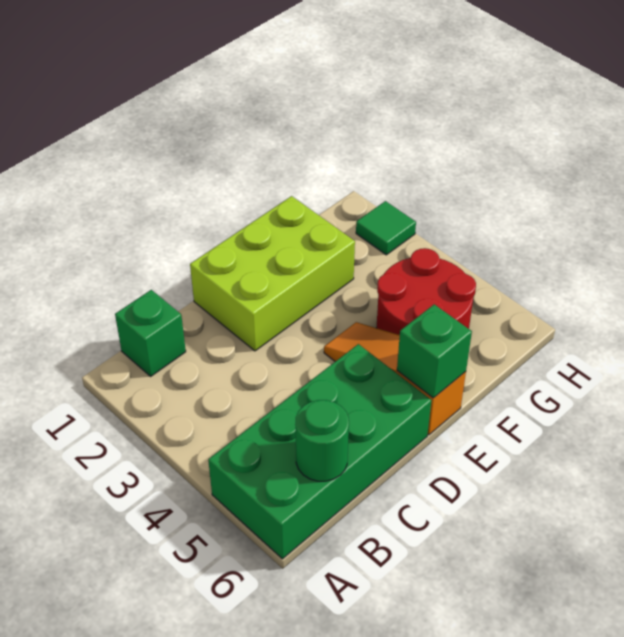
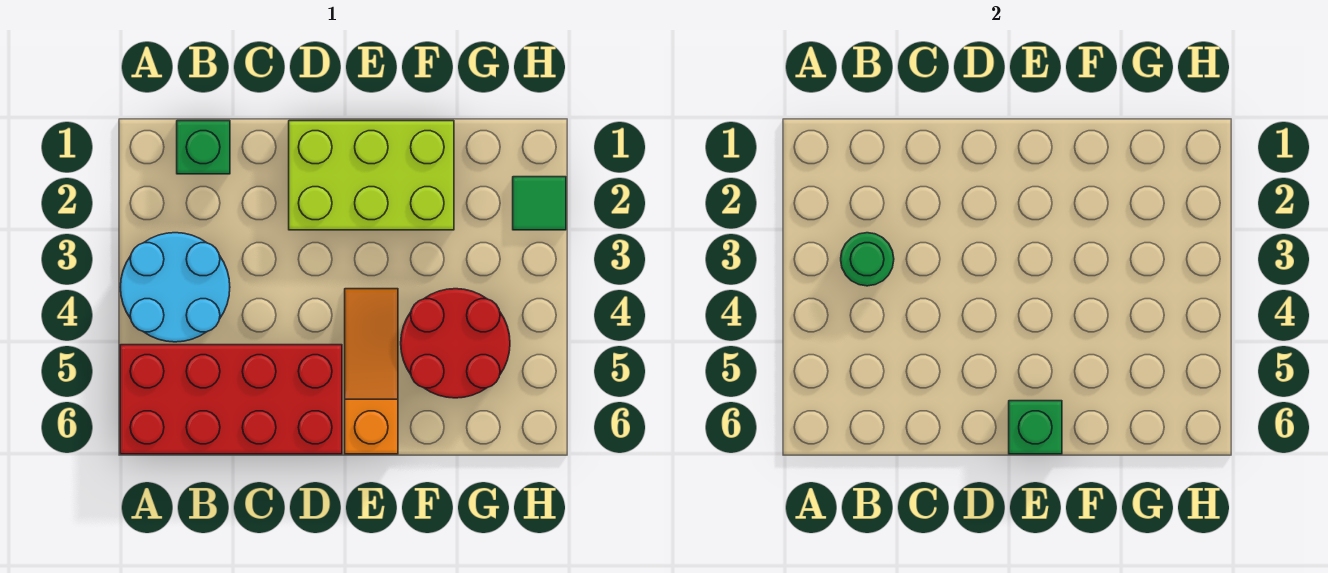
none -> cyan round brick A3:B4 level 1
green brick A5:D6 level 1 -> red brick A5:D6 level 1
green round brick B6 level 2 -> green round brick B3 level 2

